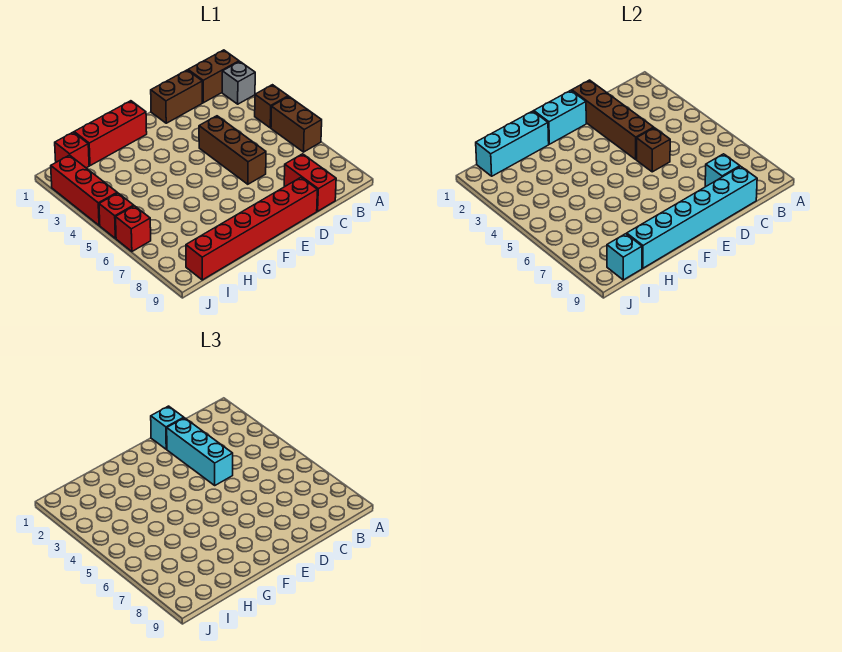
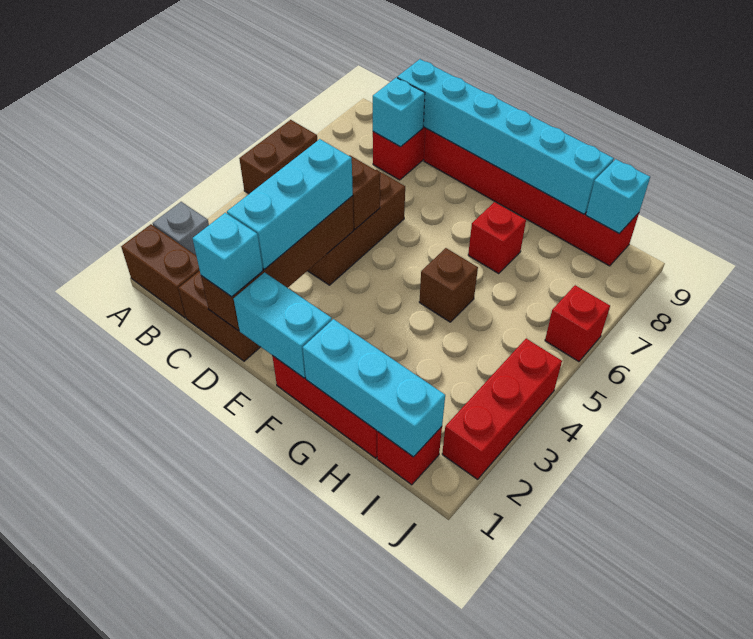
brown brick A4 level 1 -> brown brick G5 level 1
red brick J5 level 1 -> red brick G7 level 1

